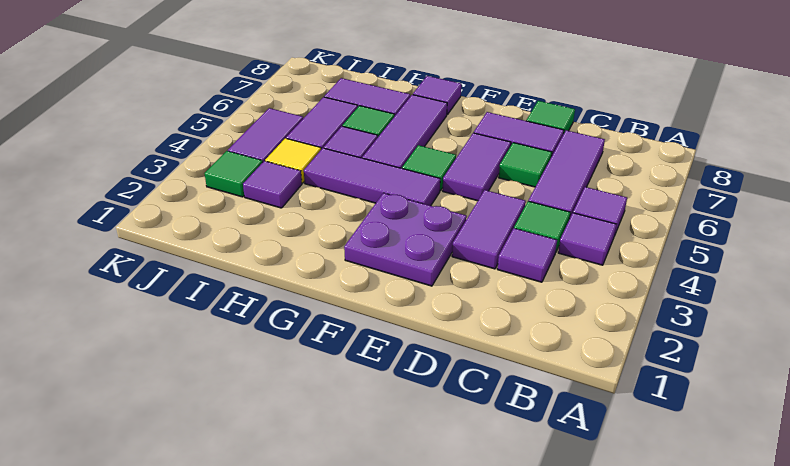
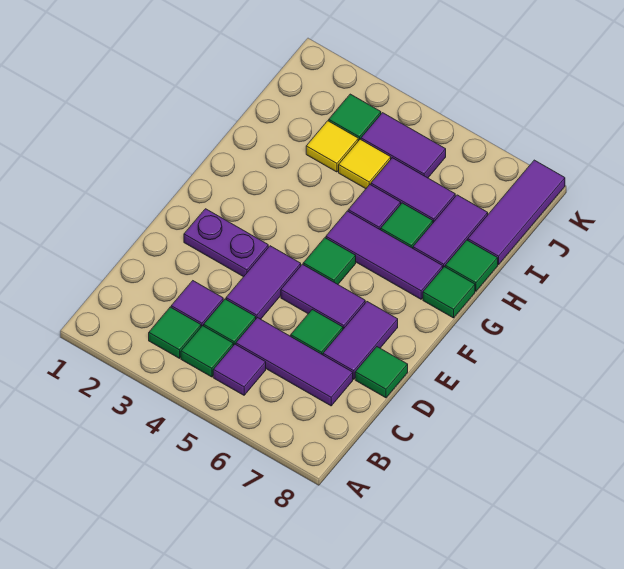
none -> green tile B3 level 1
purple tile B4 level 1 -> green tile B4 level 1
purple tile D3:D4 level 1 -> purple tile D4:E4 level 1
purple plate E2:F3 level 1 -> purple plate E2:E3 level 1
purple tile F4:H4 level 1 -> purple tile I8:K8 level 1
purple tile G8 level 1 -> green tile G8 level 1
none -> green tile H8 level 1
purple tile I3 level 1 -> yellow tile I3 level 1

